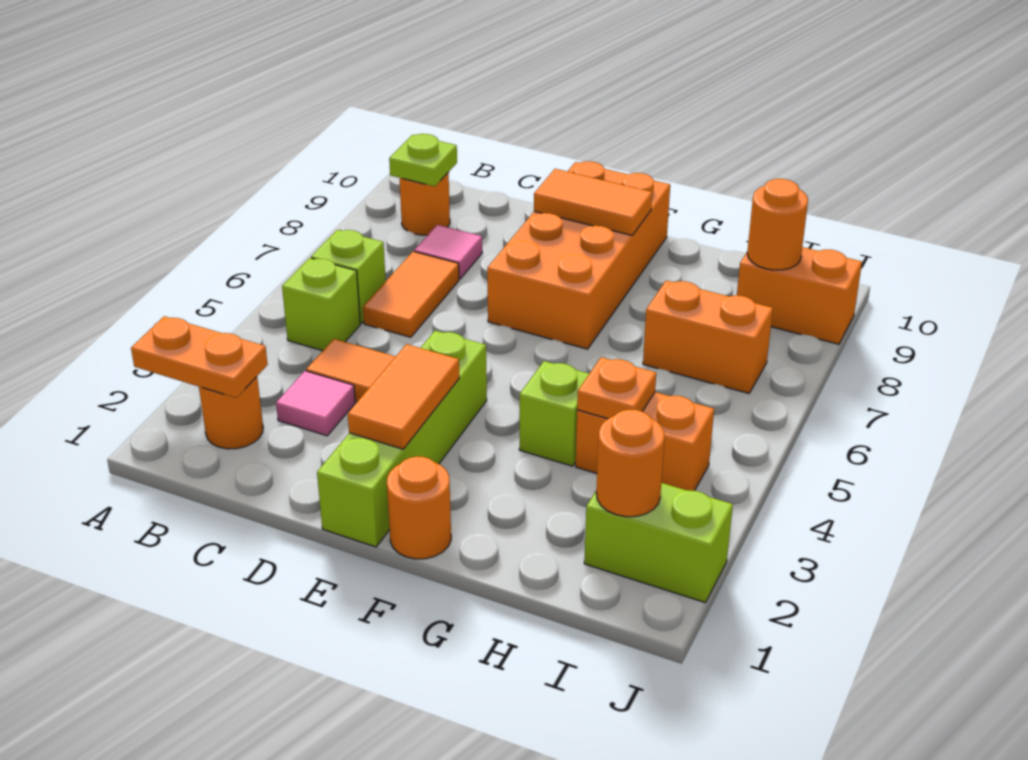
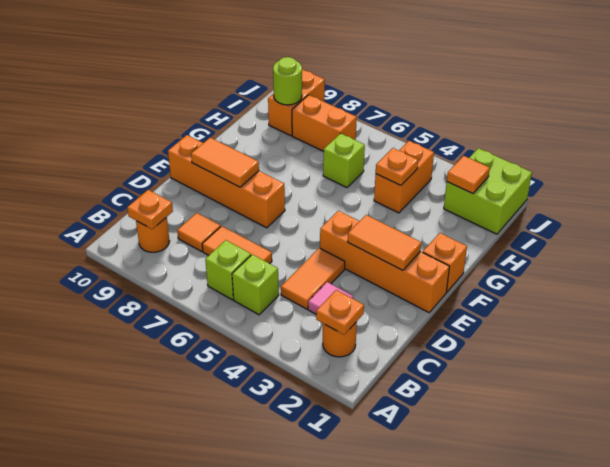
orange plate A2:B2 level 2 -> orange plate B2 level 2
lime plate B9 level 2 -> orange plate B9 level 2
pink tile C8 level 1 -> orange tile C8 level 1
lime brick E1:E4 level 1 -> orange brick E1:E4 level 1
orange brick E7:F10 level 1 -> orange brick E7:E10 level 1
orange tile E9:F9 level 2 -> orange tile E8:E9 level 2
orange round brick F1 level 1 -> orange brick F1 level 1
lime brick G4 level 1 -> lime brick H6 level 1
orange brick H7:I7 level 1 -> orange brick I7:I8 level 1
lime brick I2:J2 level 1 -> lime brick I1:J2 level 1
orange round brick I2 level 2 -> orange tile I2 level 2
orange round brick I9 level 2 -> lime round brick I9 level 2

